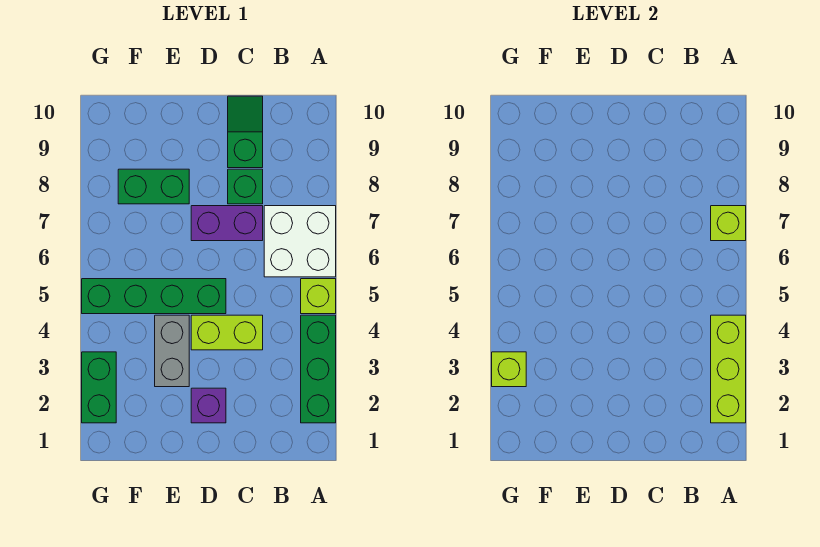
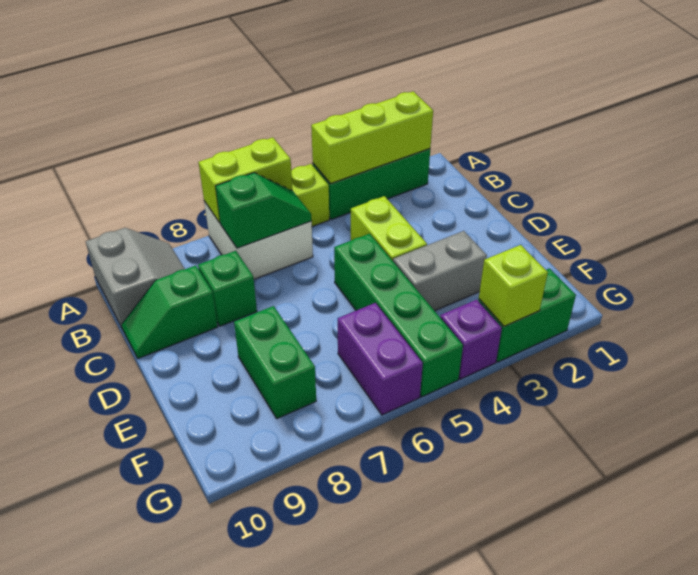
lime brick A7 level 2 -> lime brick A6:A7 level 2
none -> grey slope A9:B10 level 1 top 10
none -> green slope B6:B7 level 2 top 7
purple brick C7:D7 level 1 -> purple brick F6:G6 level 1
purple brick D2 level 1 -> purple brick G4 level 1

